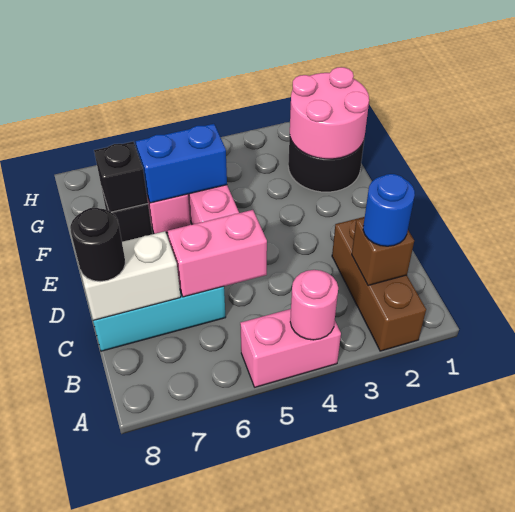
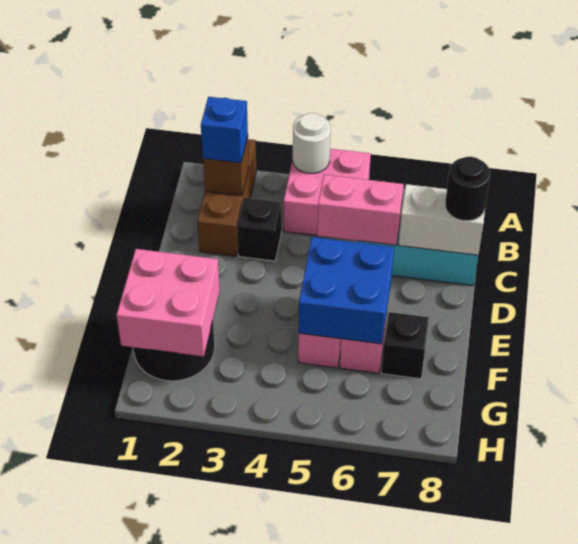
pink brick A4:A5 level 1 -> pink brick A4:B5 level 1
pink round brick A4 level 2 -> white round brick A4 level 2
blue round brick B2 level 3 -> blue brick B2 level 3
pink round brick F1:G2 level 2 -> pink brick F1:G2 level 2
blue brick F5:F6 level 2 -> blue brick E5:F6 level 2
black brick F7 level 2 -> black brick C3 level 1

